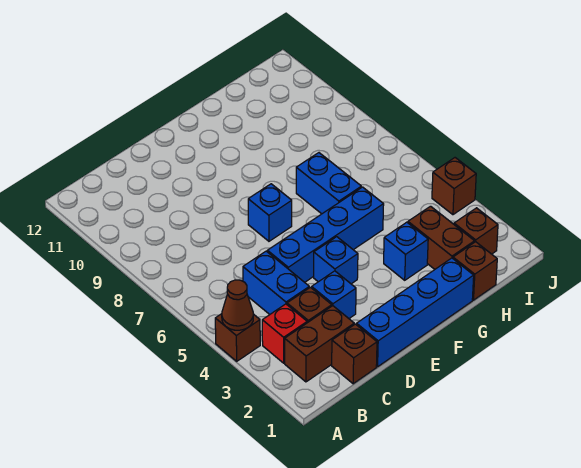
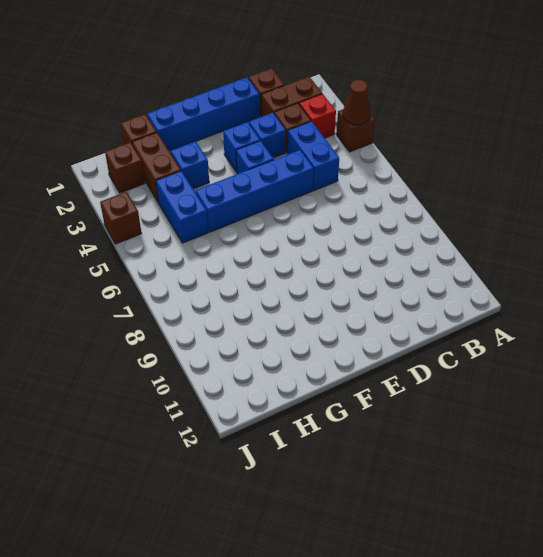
blue brick E7 level 1 -> blue brick E3 level 1
blue brick G6:G7 level 1 -> blue brick H4:H5 level 1

